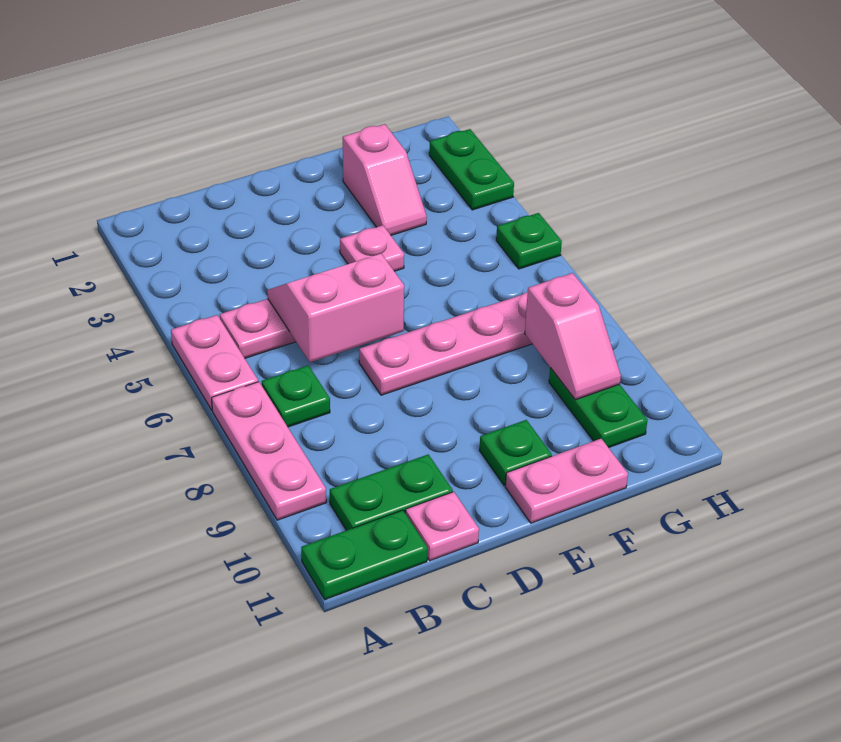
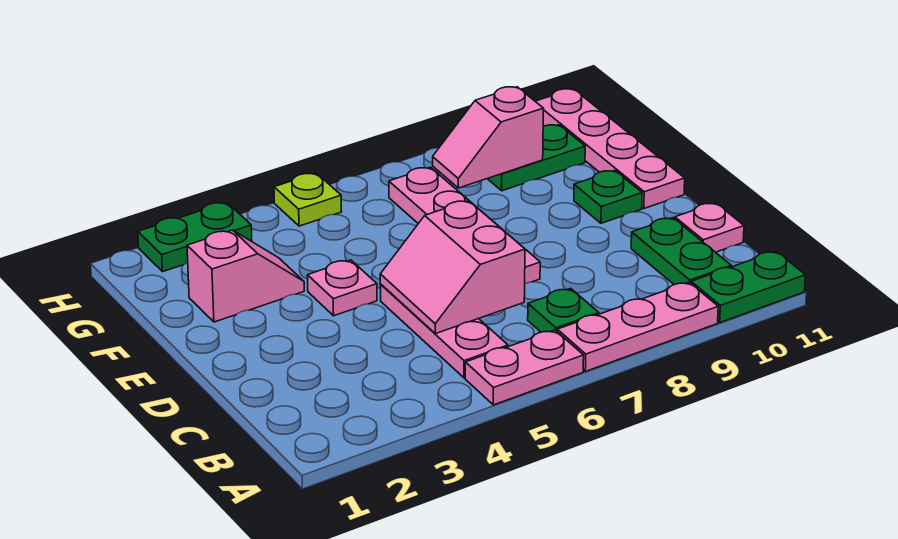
green plate A11:B11 level 1 -> green plate A10:A11 level 1
pink plate E11:F11 level 1 -> pink plate E11:H11 level 1
pink slope G8:G9 level 2 top 8 -> pink slope G8:G9 level 2 top 9
green plate H5 level 1 -> lime plate H5 level 1

